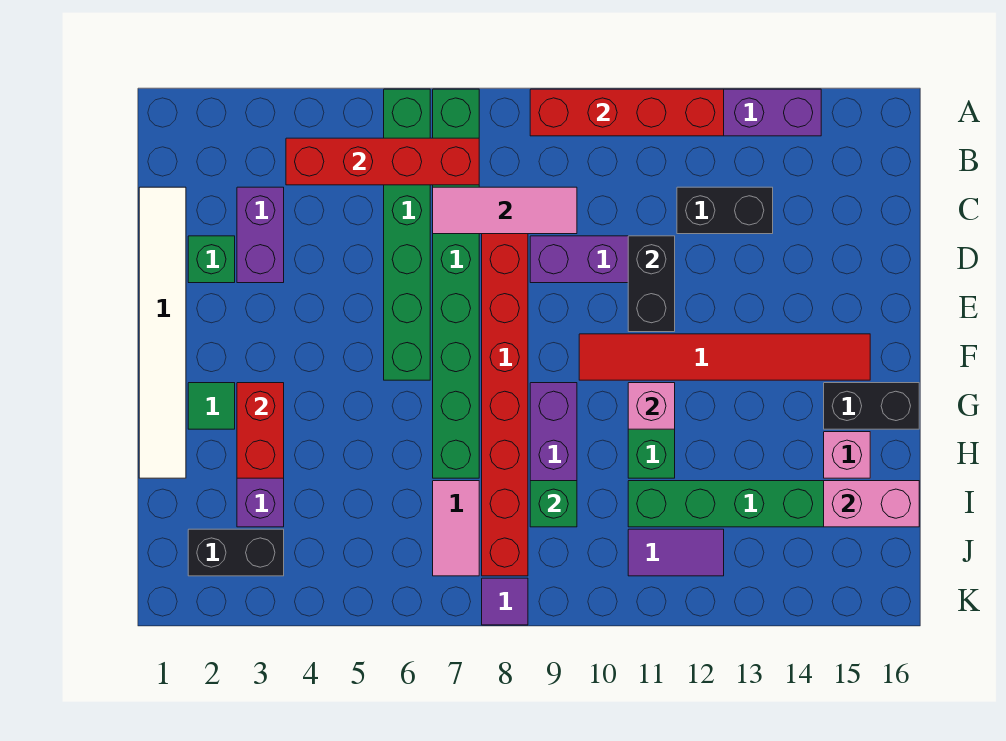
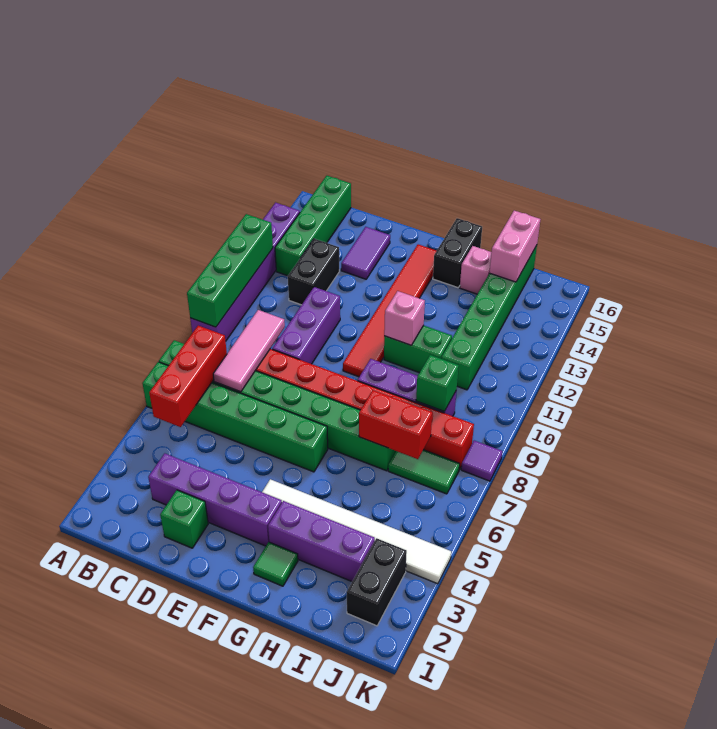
red brick A9:A12 level 2 -> green brick A9:A12 level 2
red brick B4:B7 level 2 -> red brick B5:B7 level 2
none -> green brick B13:B16 level 1
white tile C1:H1 level 1 -> white tile F4:K4 level 1
purple brick C3:D3 level 1 -> purple brick C3:F3 level 1
black brick D11:E11 level 2 -> none
red brick G3:H3 level 2 -> red brick H7:I7 level 2
pink tile I7:J7 level 1 -> green tile I7:J7 level 1
purple tile J11:J12 level 1 -> purple tile D14:D15 level 1

